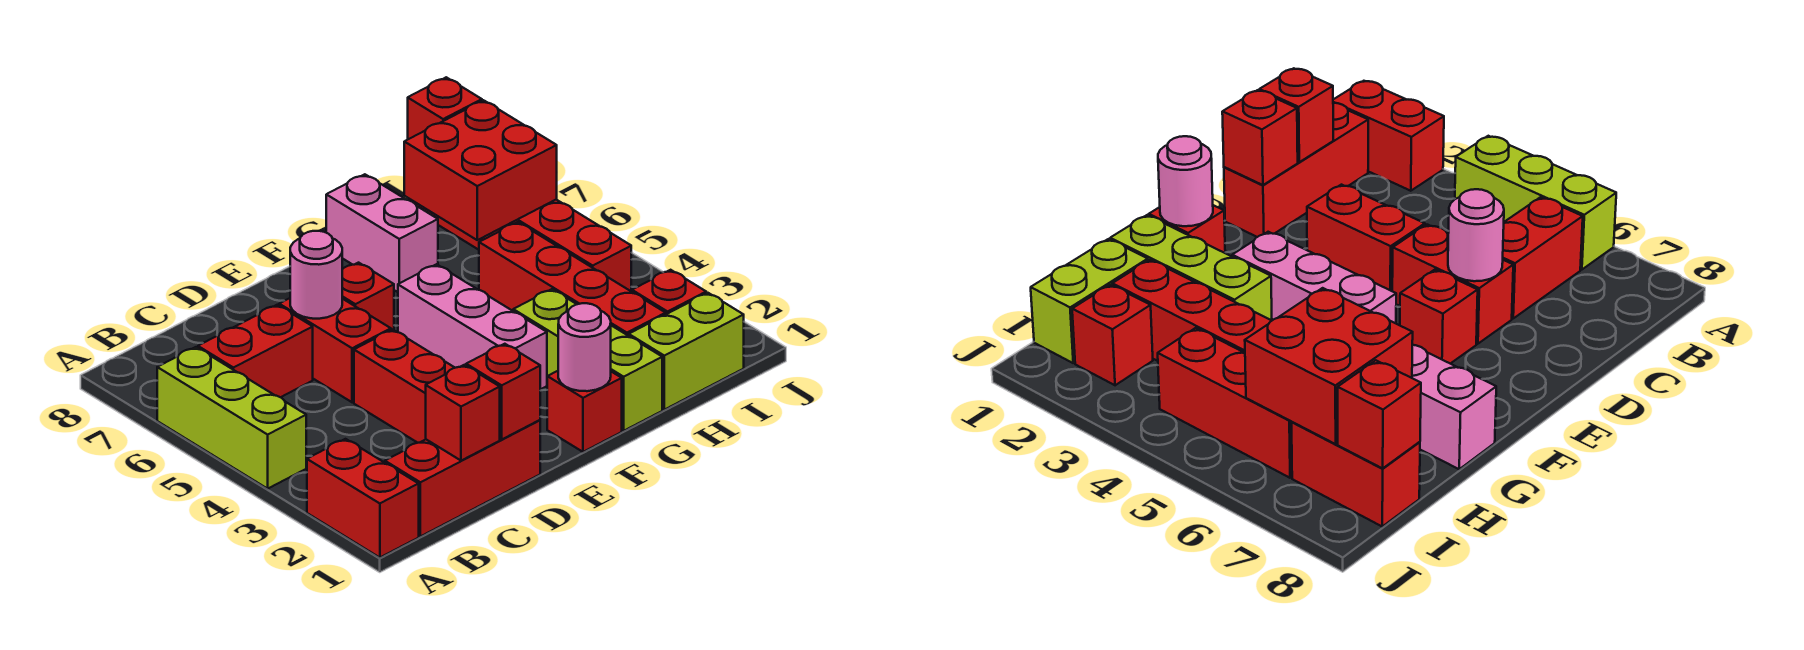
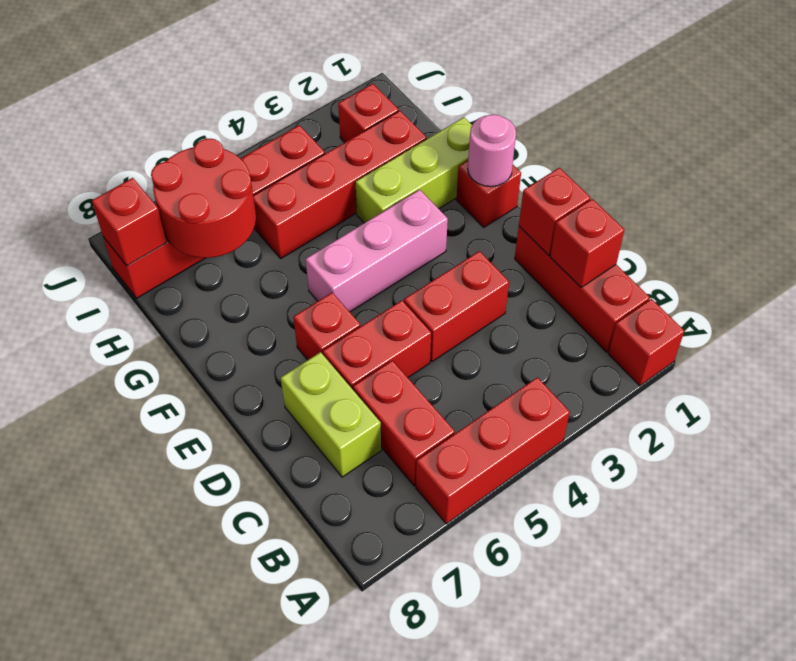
red brick A1:A2 level 1 -> red brick A1 level 1
lime brick A4:A6 level 1 -> red brick A4:A6 level 1
pink round brick D6 level 2 -> none
pink brick G7:G8 level 1 -> none
lime brick H1:I1 level 1 -> lime brick C7:D7 level 1
red brick H6:I7 level 2 -> red round brick H6:I7 level 2

